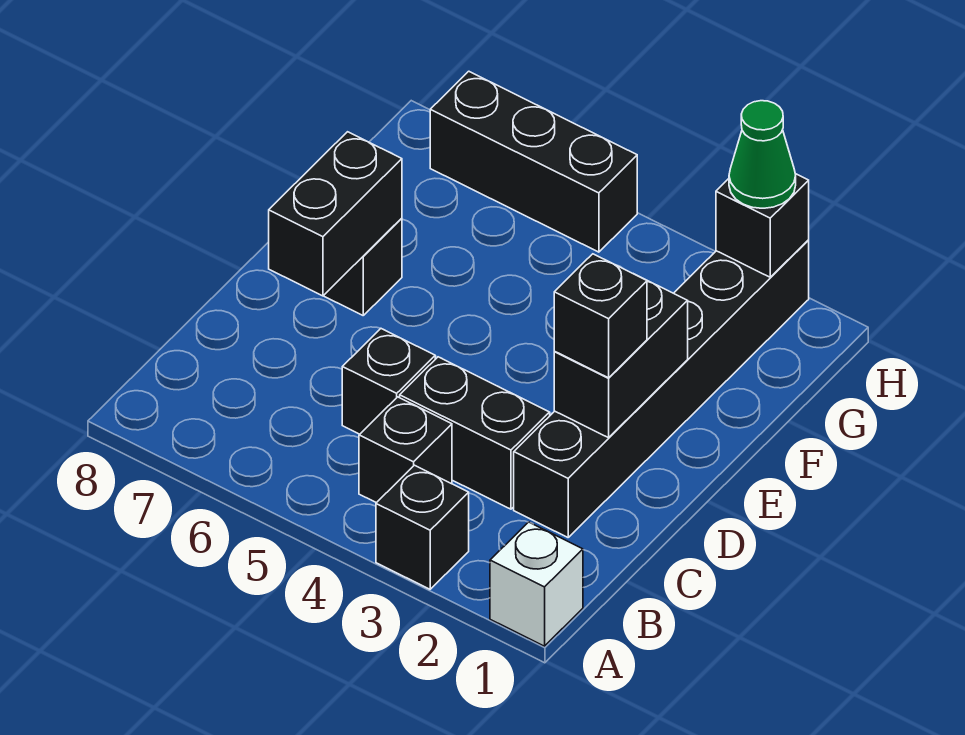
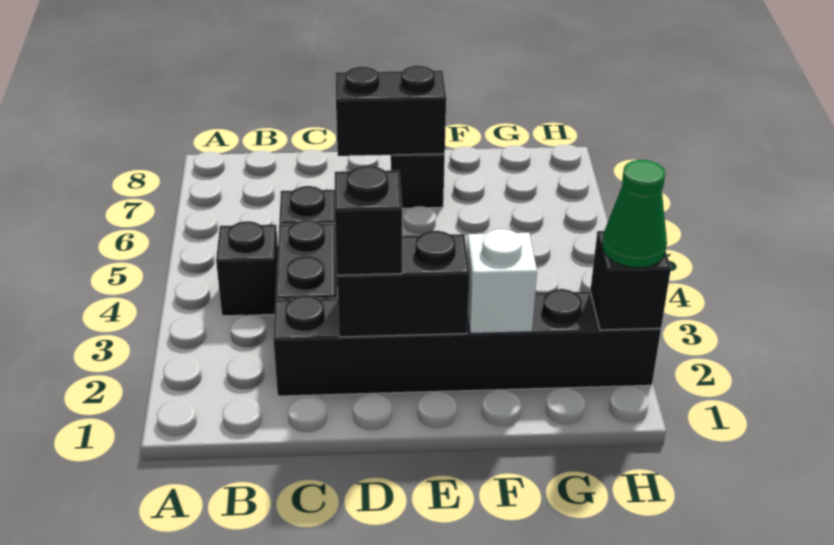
white brick A1 level 1 -> white brick F2 level 2
black brick A3 level 1 -> none
black brick H5:H7 level 1 -> none

